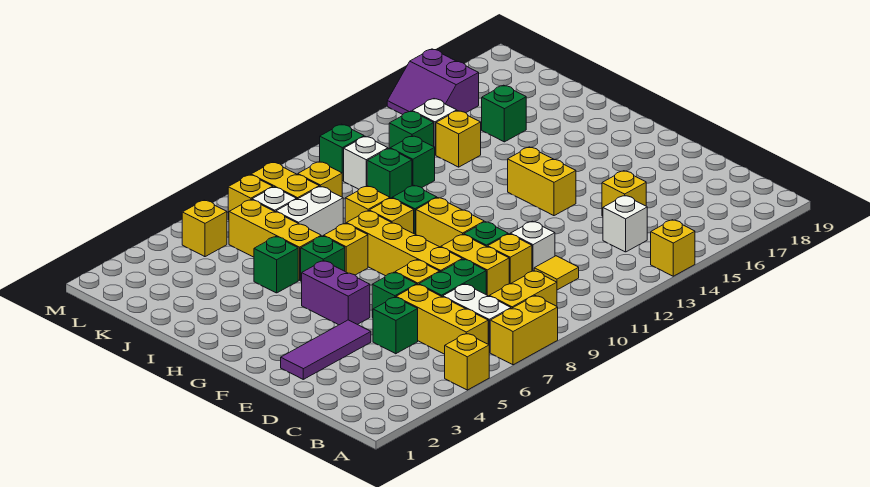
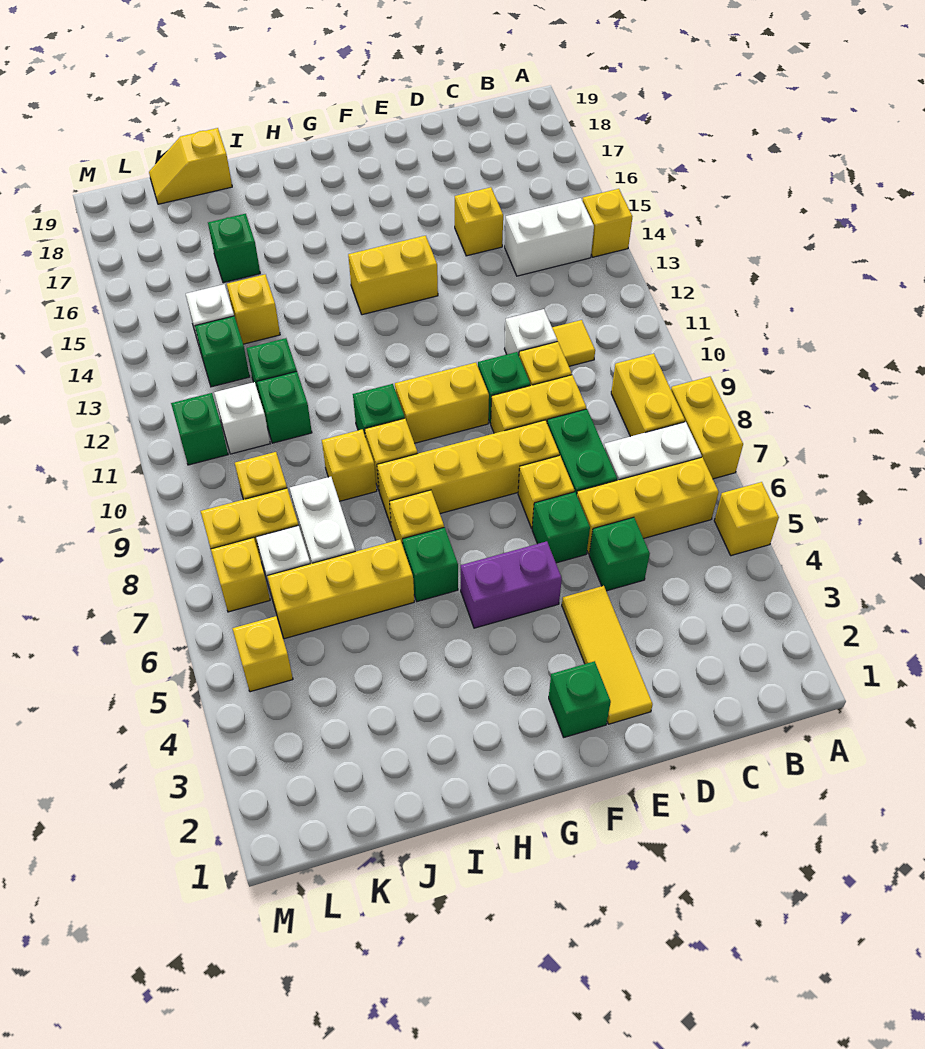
white brick C14 level 1 -> white brick B14:C14 level 1
purple tile E2:E4 level 1 -> yellow tile E2:E4 level 1
green brick I5 level 1 -> green brick F2 level 1
none -> yellow slope J19:K19 level 1 top J
purple slope L15:M16 level 1 top 16 -> none

